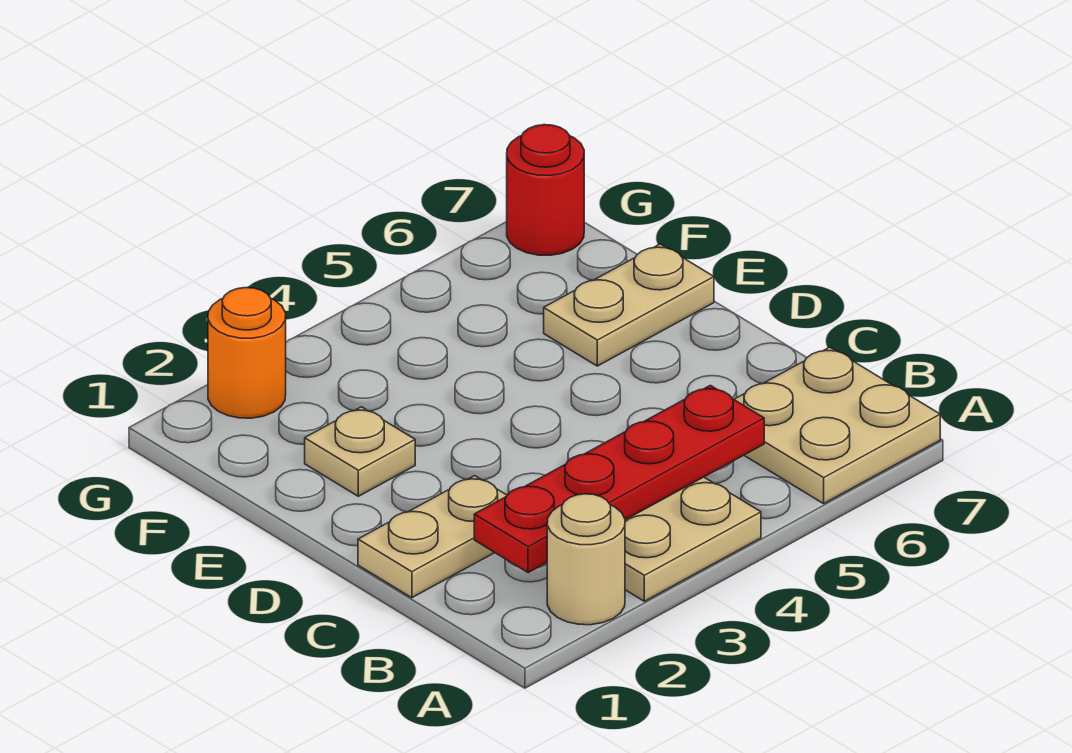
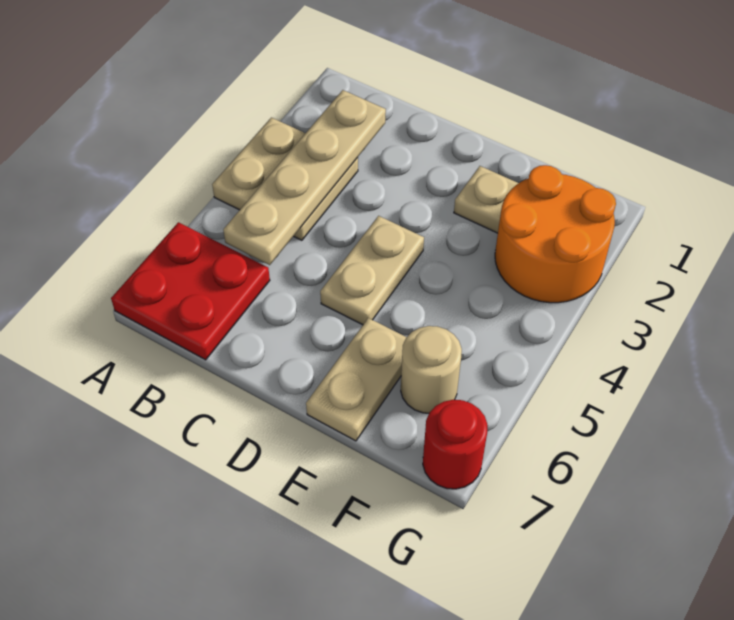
tan round brick A2 level 1 -> tan round brick F6 level 1
tan plate A6:B7 level 1 -> red plate A6:B7 level 1
red plate B2:B5 level 2 -> tan plate B2:B5 level 2
tan plate C1:C2 level 1 -> tan plate D4:D5 level 1
orange round brick G2 level 1 -> orange round brick F2:G3 level 1

